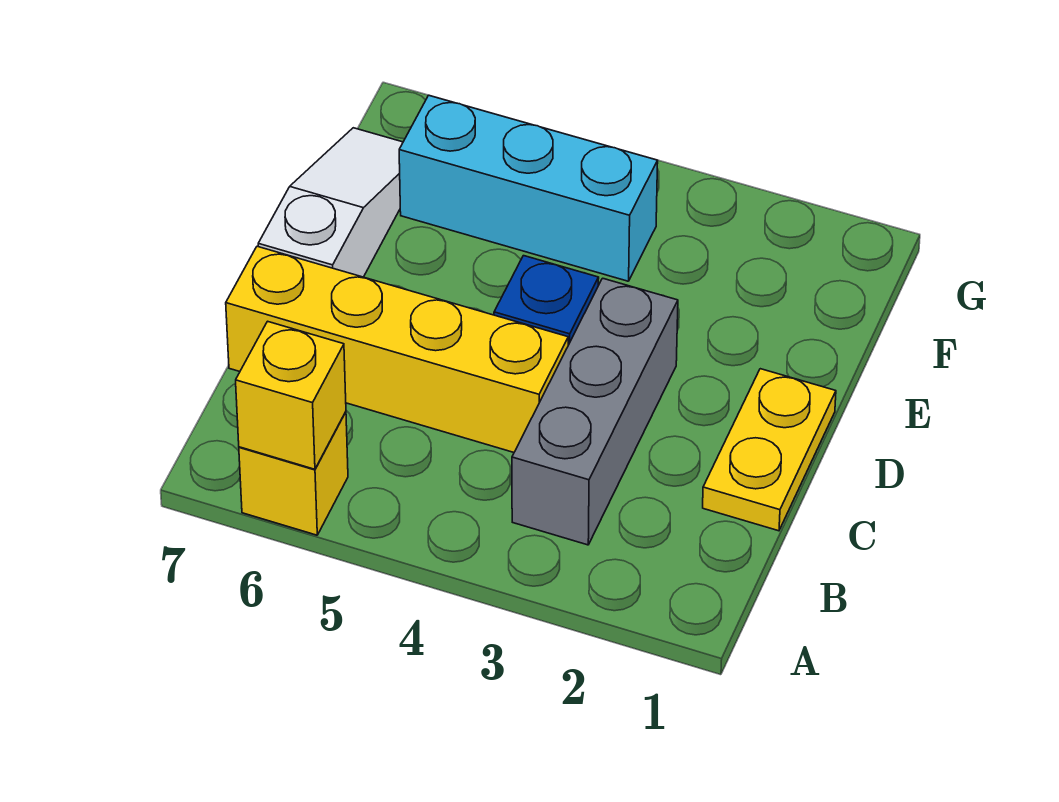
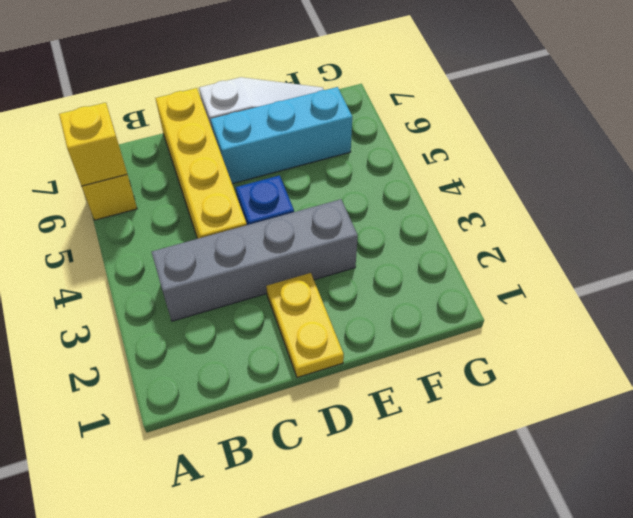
grey brick B3:D3 level 1 -> grey brick B3:E3 level 1
yellow plate C1:D1 level 1 -> yellow plate D1:D2 level 1
cyan brick F4:F6 level 1 -> cyan brick D6:F6 level 1

